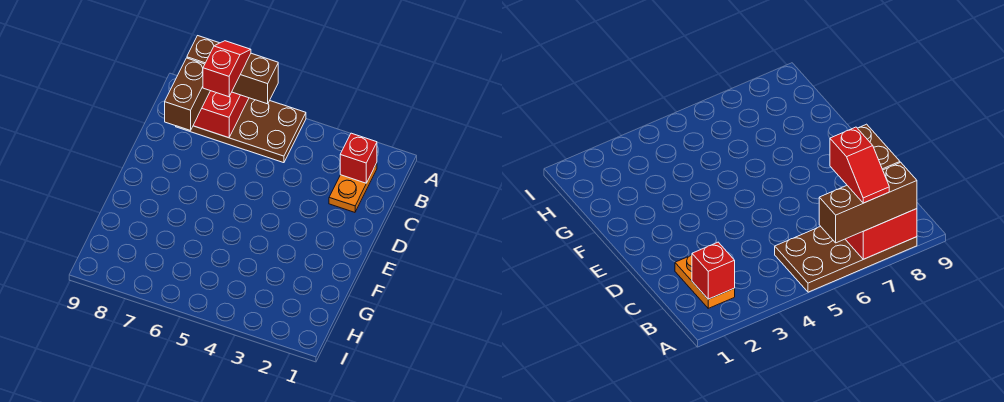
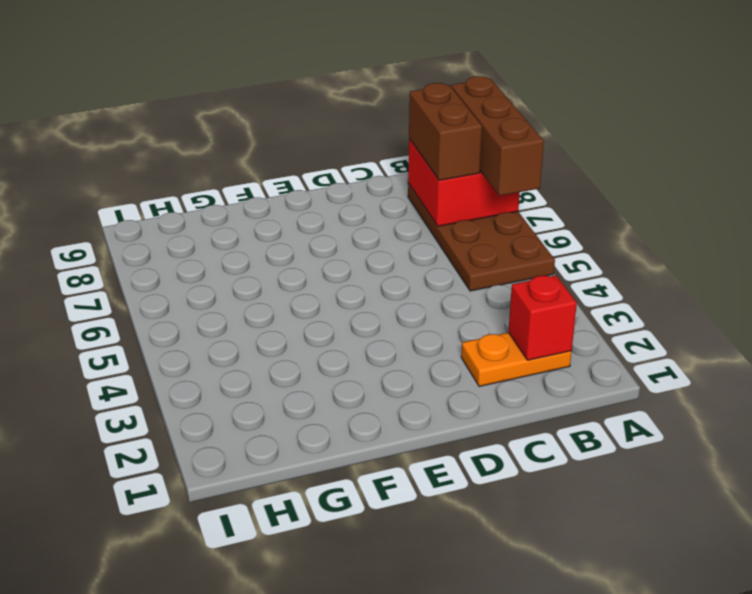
red slope A7:B7 level 4 top B -> none
brown brick B8:C8 level 3 -> brown brick B7:B8 level 3

